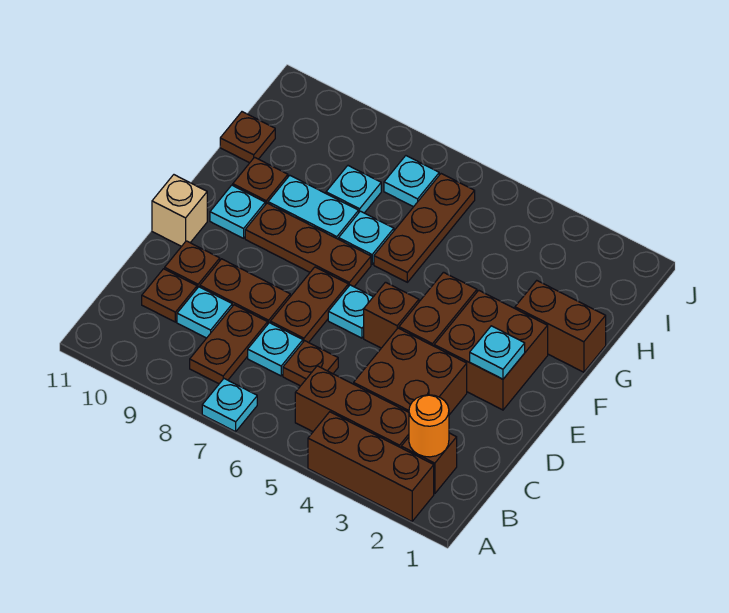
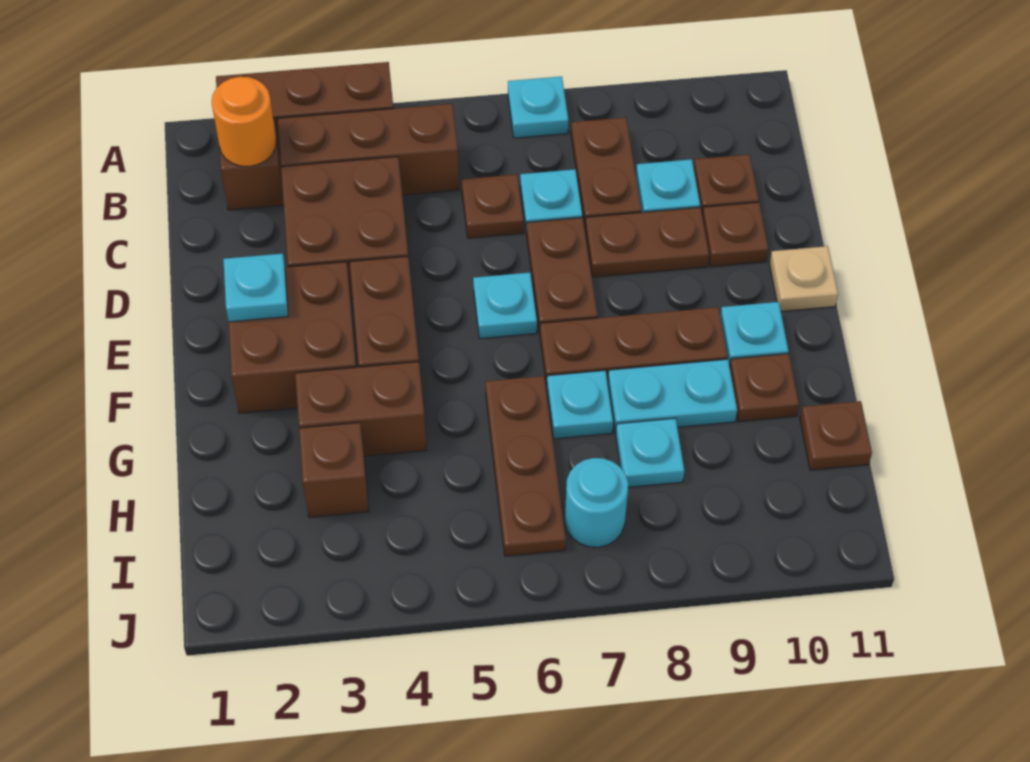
brown brick E5 level 1 -> brown brick H3 level 1
tan brick E11 level 1 -> tan plate E11 level 1
brown brick G1:G2 level 1 -> brown brick G3:G4 level 1
cyan plate I7 level 1 -> cyan round brick I7 level 1

